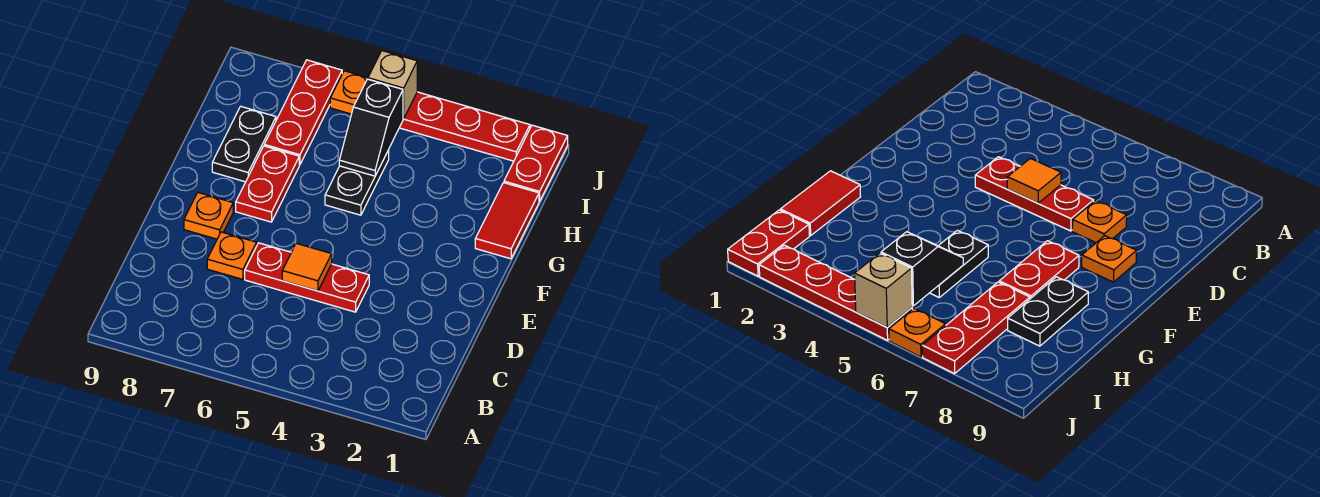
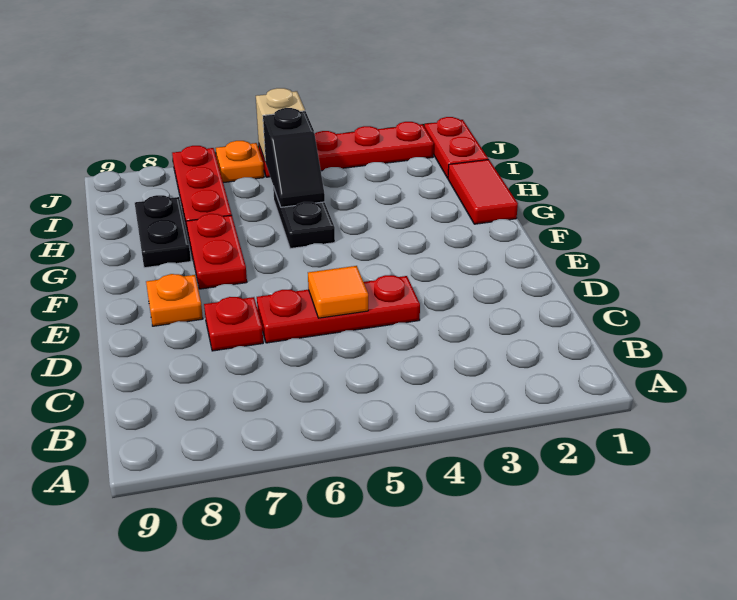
orange plate D7 level 1 -> red plate D7 level 1

